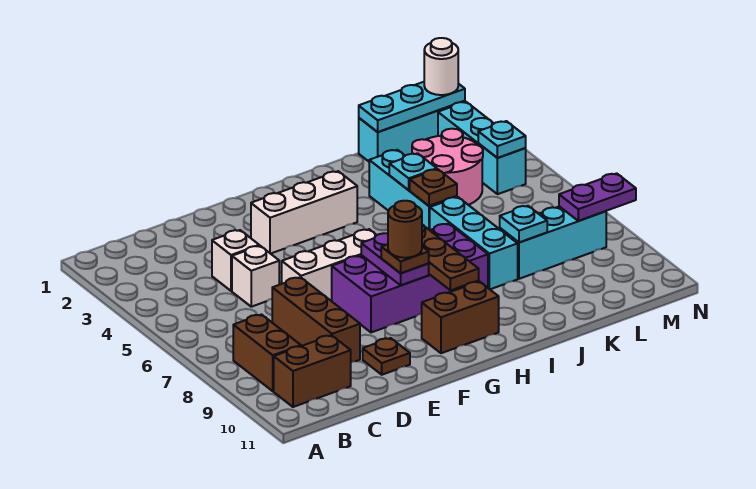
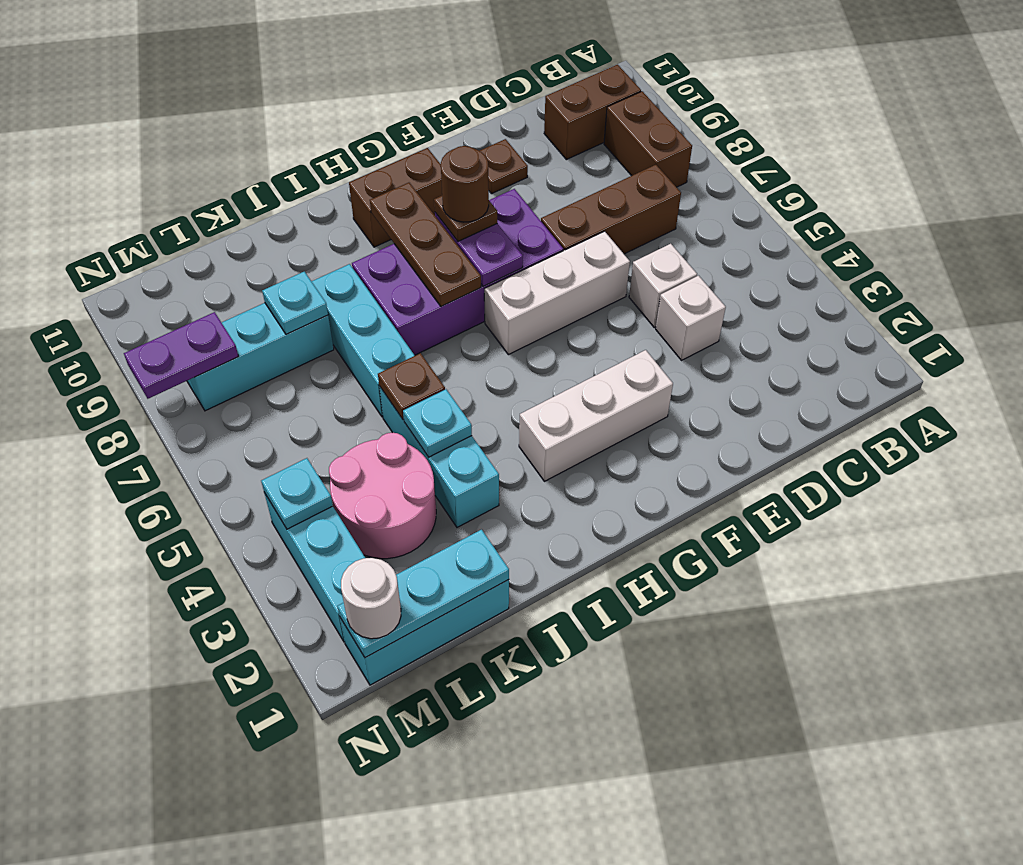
brown brick D7:D9 level 1 -> brown brick C7:E7 level 1

